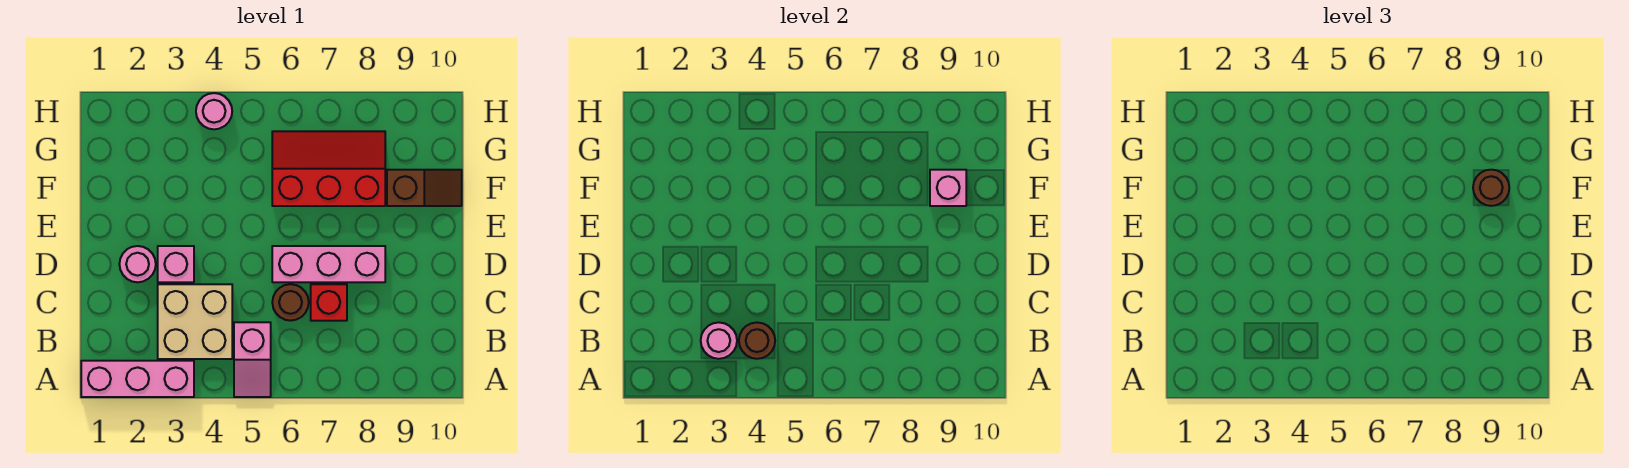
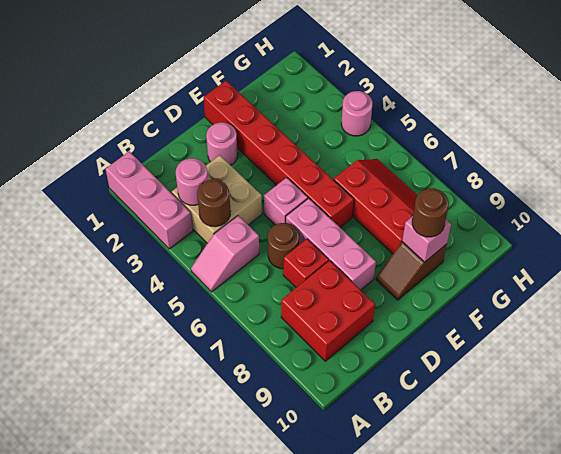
none -> red brick B8:C9 level 1
pink brick D3 level 1 -> pink brick D5 level 1
none -> red brick E1:E6 level 1
brown slope F9:F10 level 1 top 9 -> brown slope E9:F9 level 1 top F

